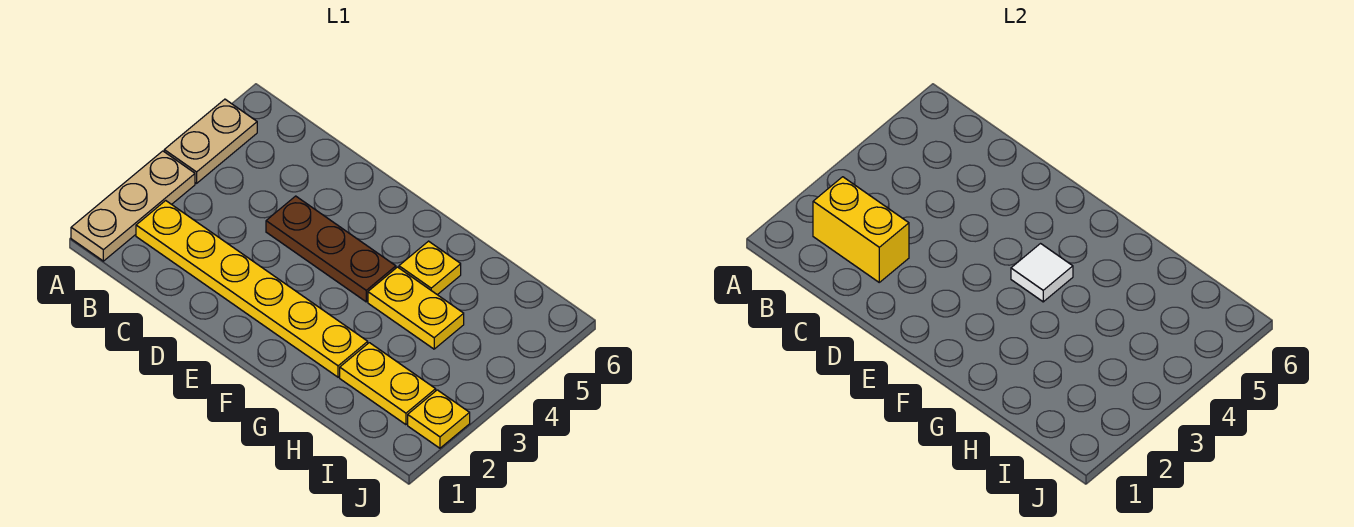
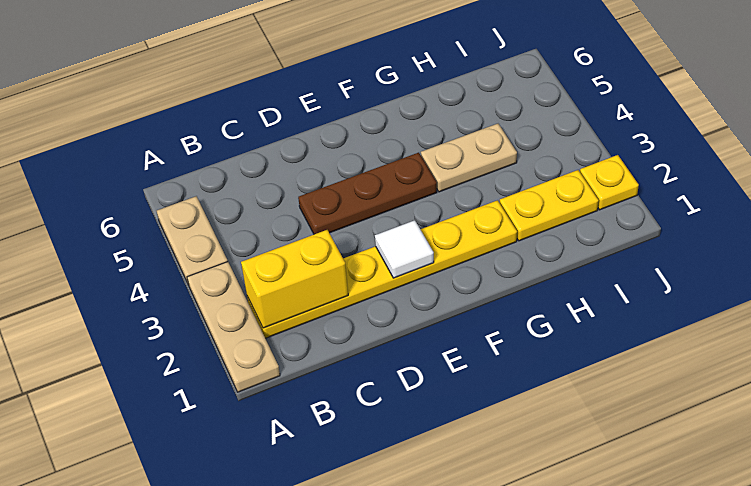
white tile F4 level 2 -> white tile E2 level 2
yellow plate G4:H4 level 1 -> tan plate G4:H4 level 1
yellow plate G5 level 1 -> none

